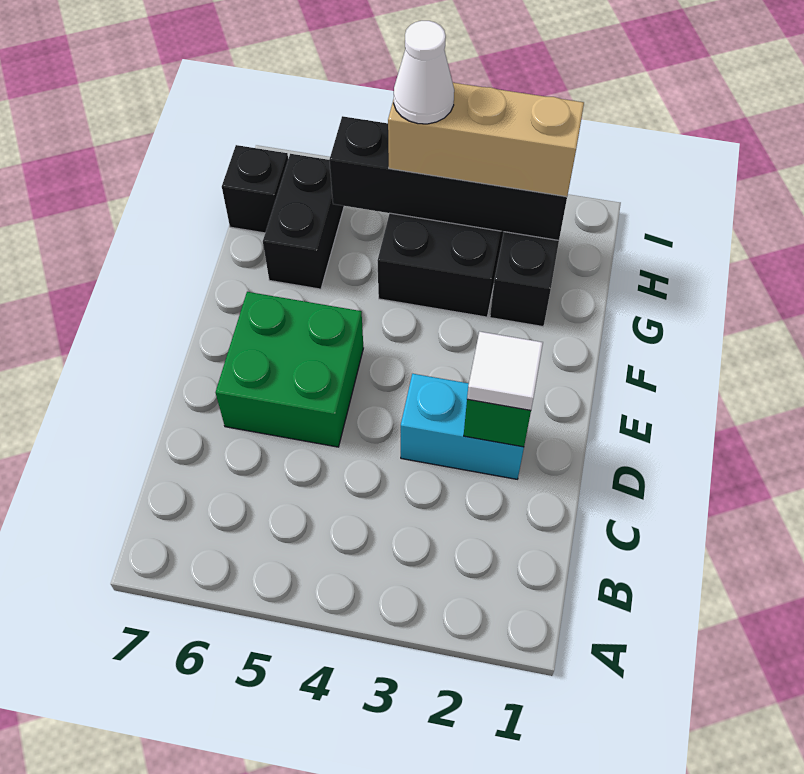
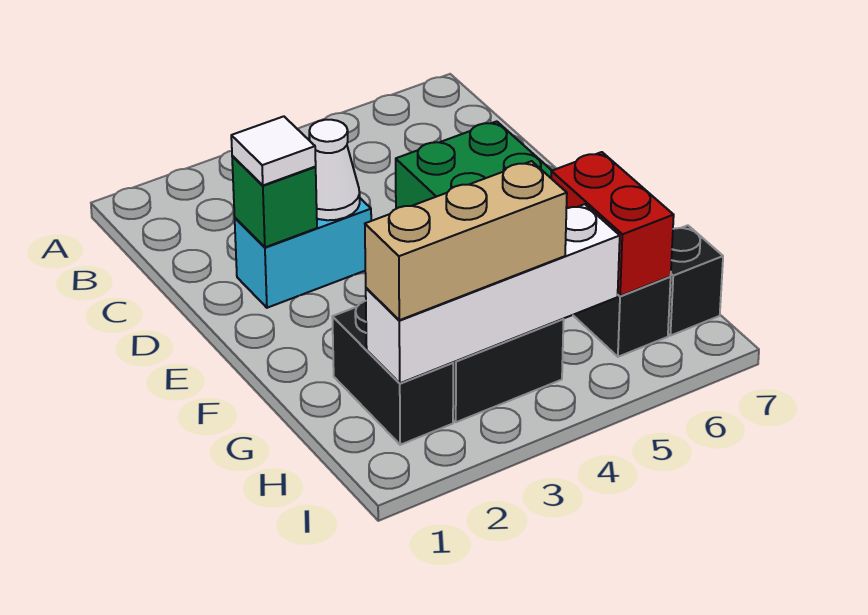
none -> red brick G6:H6 level 2
black brick H2:H5 level 2 -> white brick H2:H5 level 2
white cone H4 level 4 -> white cone D3 level 2

